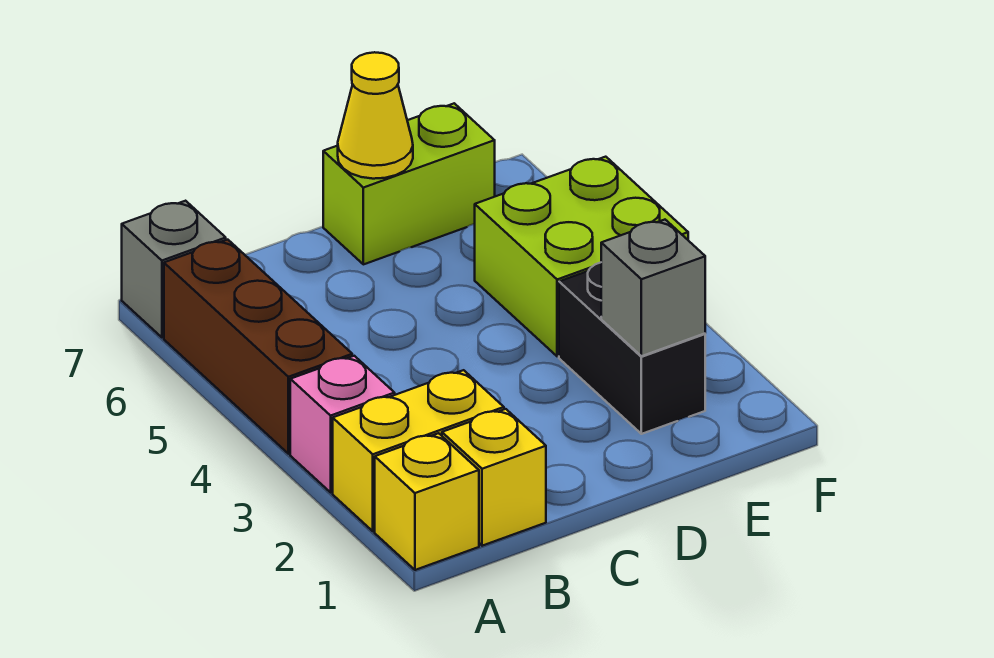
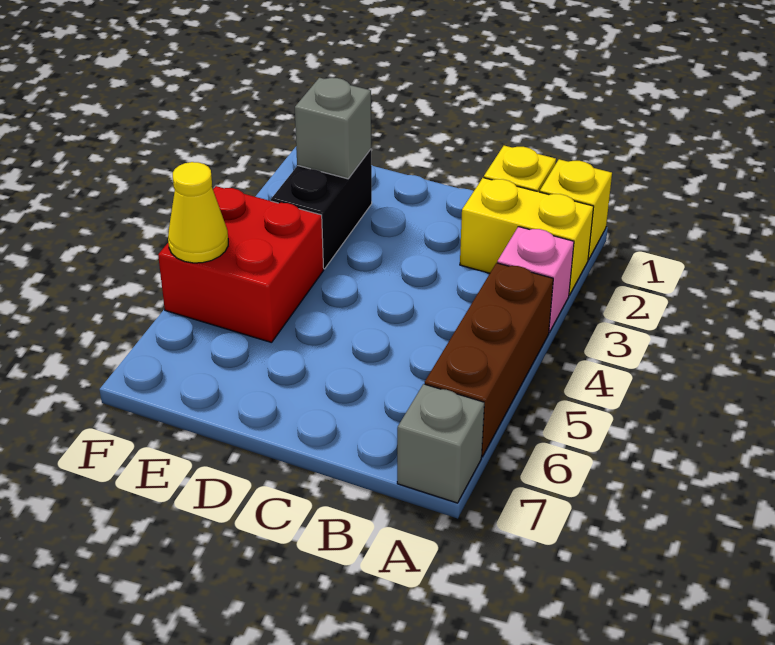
lime brick D7:E7 level 1 -> none
yellow cone D7 level 2 -> yellow cone F5 level 2
lime brick E4:F5 level 1 -> red brick E4:F5 level 1

